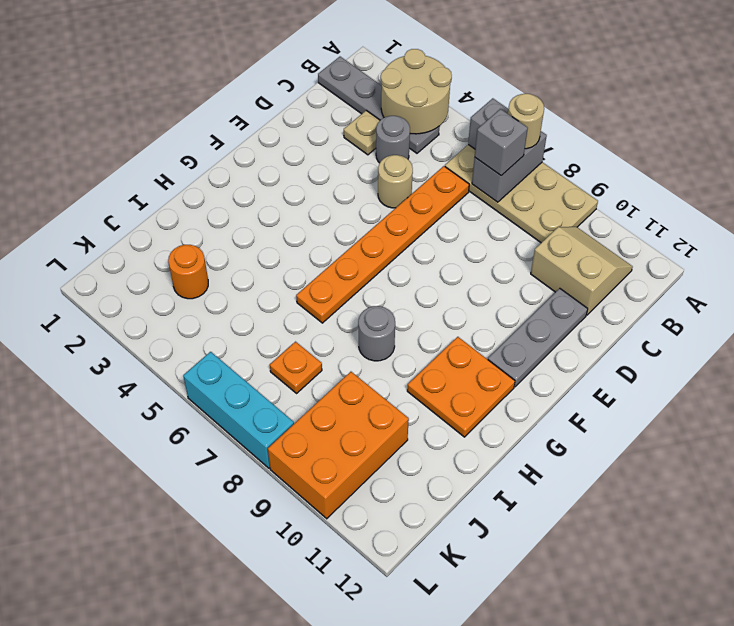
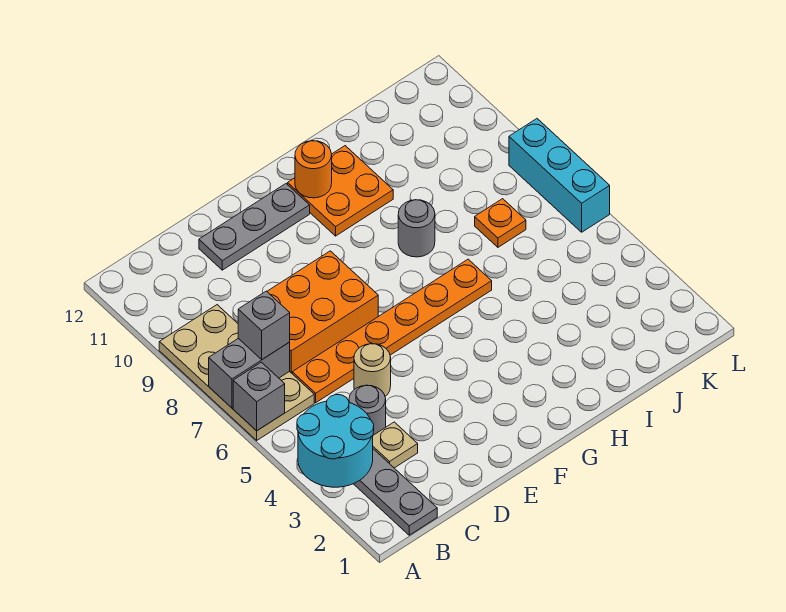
tan round brick A3:B4 level 2 -> cyan round brick A3:B4 level 2
tan round brick A7 level 3 -> none
tan slope B10:C11 level 1 top C -> none
orange round brick J3 level 1 -> orange round brick G11 level 2
orange brick J9:L10 level 1 -> orange brick C7:E8 level 1

